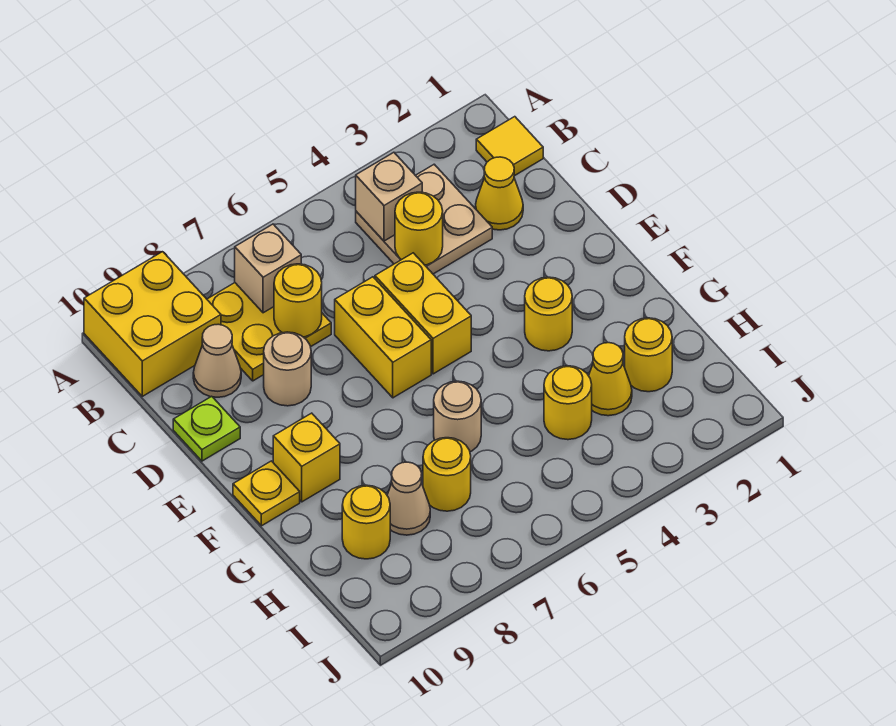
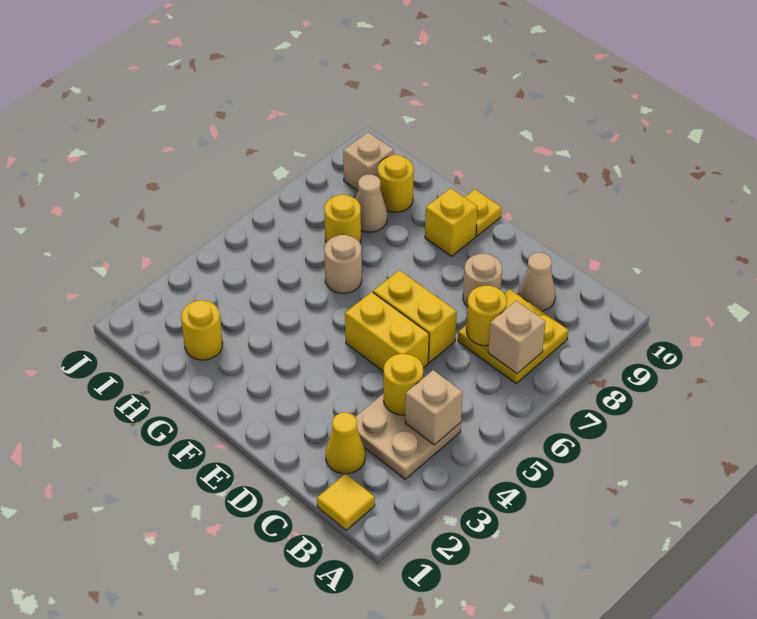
yellow brick A9:B10 level 1 -> none
lime plate D10 level 1 -> none
yellow round brick F3 level 1 -> none
yellow cone H3 level 1 -> none
yellow round brick H4 level 1 -> none
none -> tan brick I9 level 1

